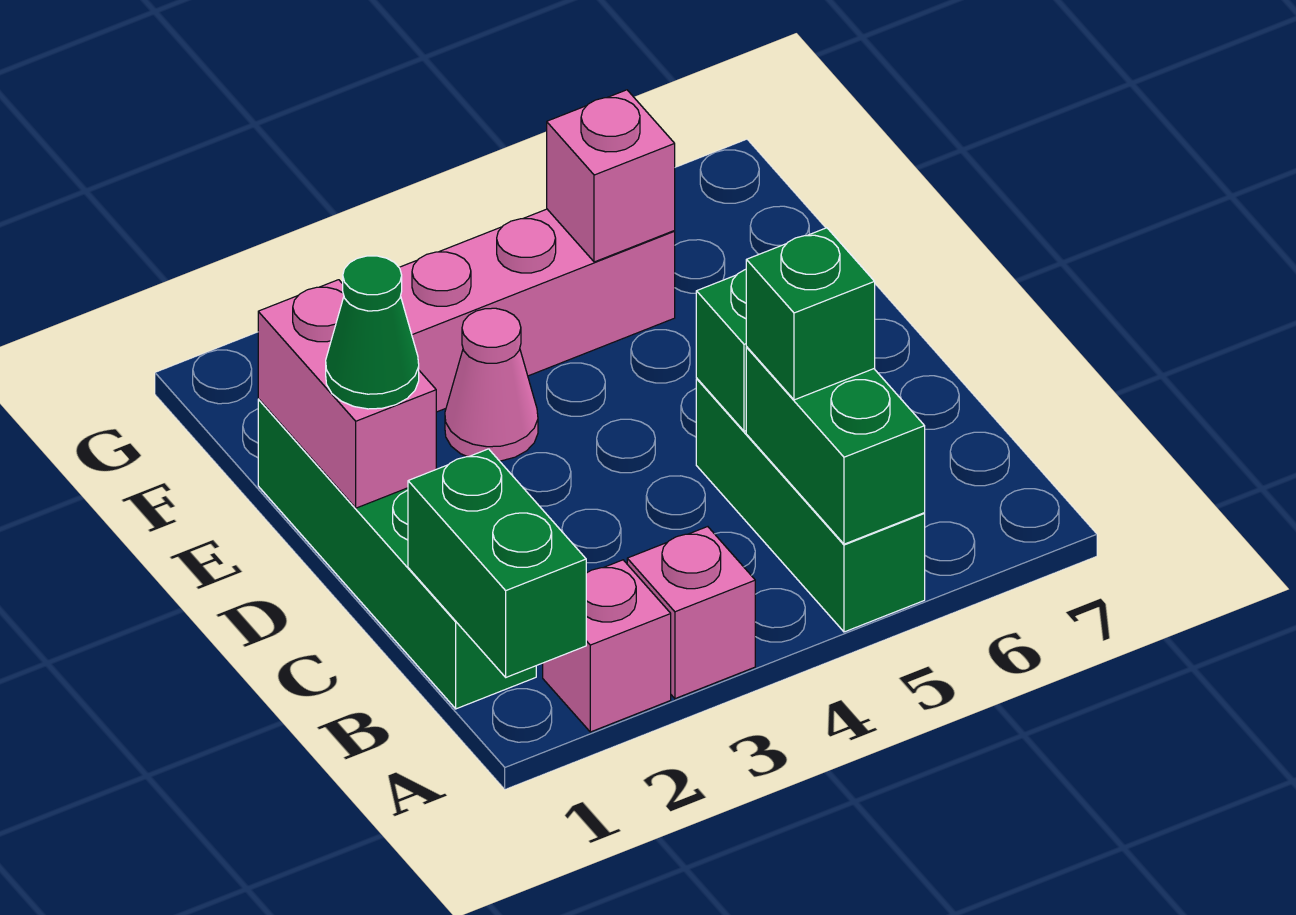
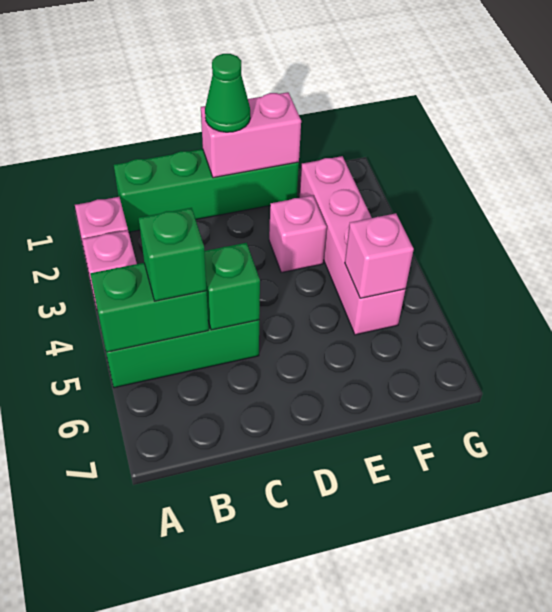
green brick A1:B1 level 2 -> none
pink cone E3 level 1 -> pink brick E3 level 1

